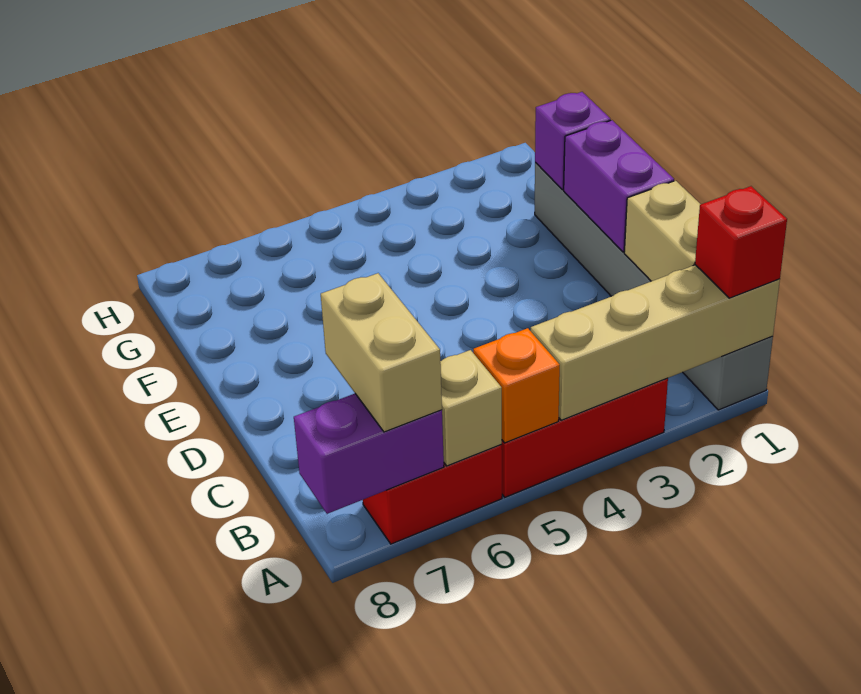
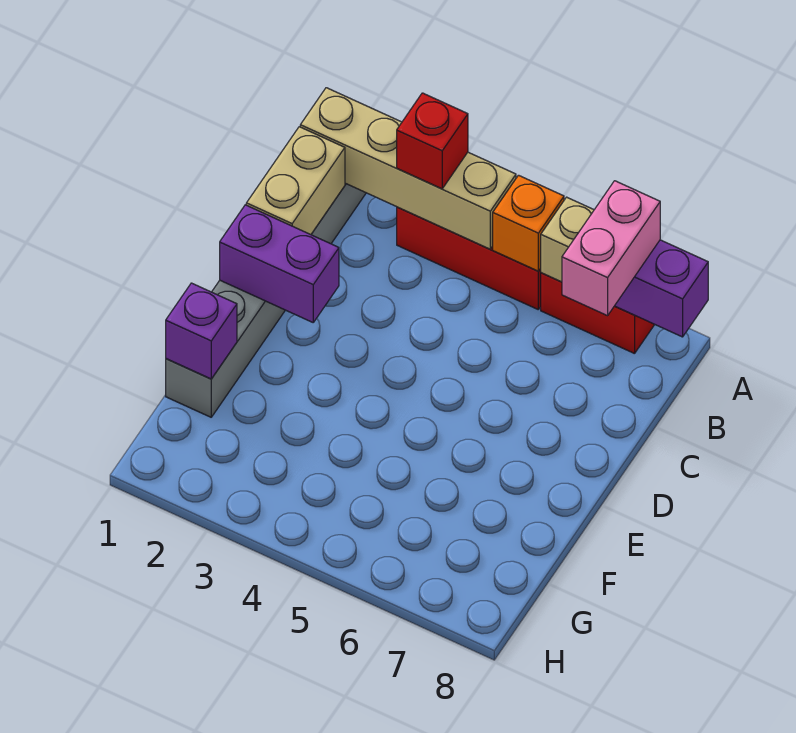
red brick A1 level 3 -> red brick A3 level 3
tan brick A7:B7 level 3 -> pink brick A7:B7 level 3
purple brick D1:E1 level 2 -> purple brick D1:D2 level 2

